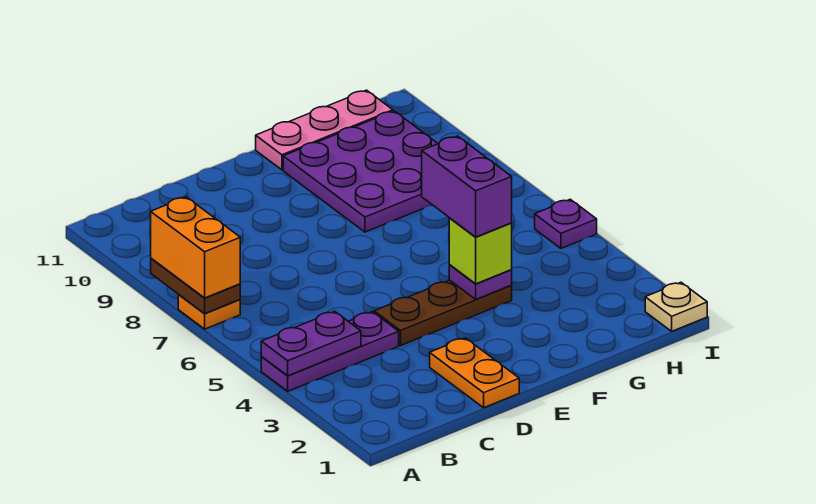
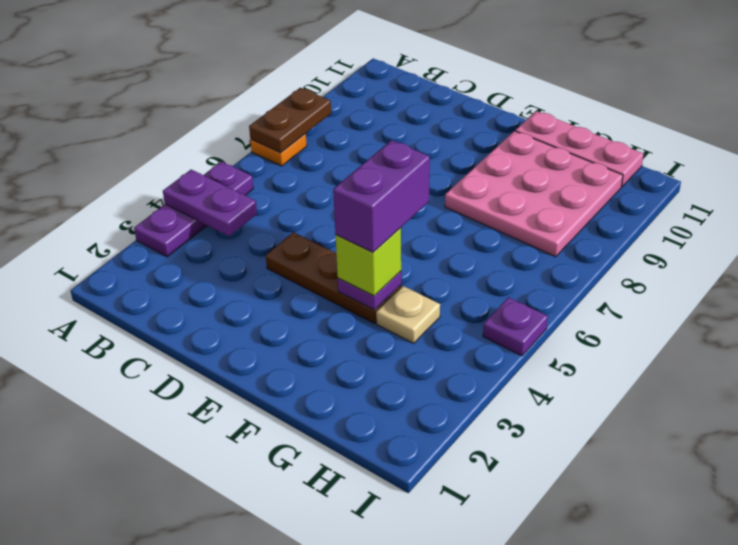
purple plate A4:C4 level 1 -> purple plate A3:A5 level 1
orange brick A7:A8 level 3 -> none
orange plate D1:D2 level 1 -> none
purple plate F8:H10 level 1 -> pink plate F8:H10 level 1
tan plate I1 level 1 -> tan plate G4 level 1

